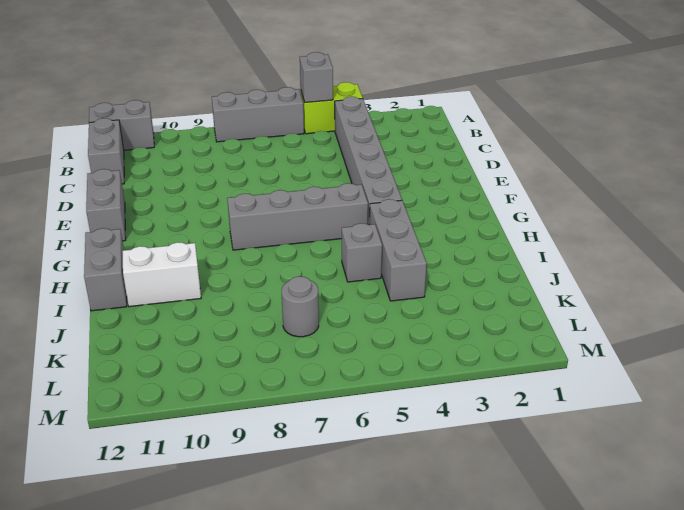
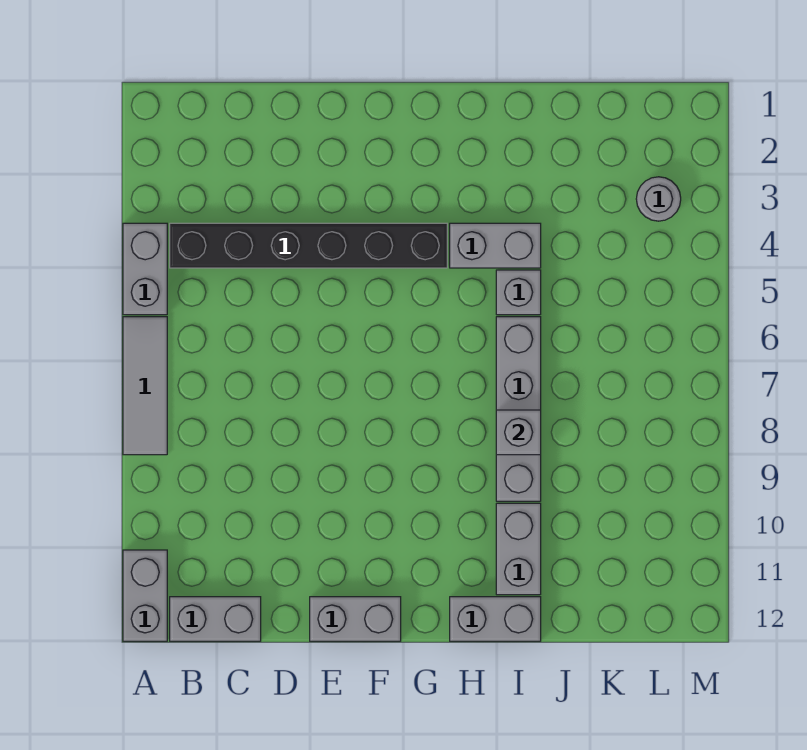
lime brick A4:A5 level 1 -> grey brick A4:A5 level 1
grey brick A5 level 2 -> grey brick I8 level 2
grey brick A6:A8 level 1 -> grey tile A6:A8 level 1
grey brick B4:G4 level 1 -> black brick B4:G4 level 1
grey brick G5:G8 level 1 -> grey brick I6:I9 level 1
grey brick H4:J4 level 1 -> grey brick H4:I4 level 1
white brick I10:I11 level 1 -> grey brick I10:I11 level 1
grey round brick K7 level 1 -> grey round brick L3 level 1

